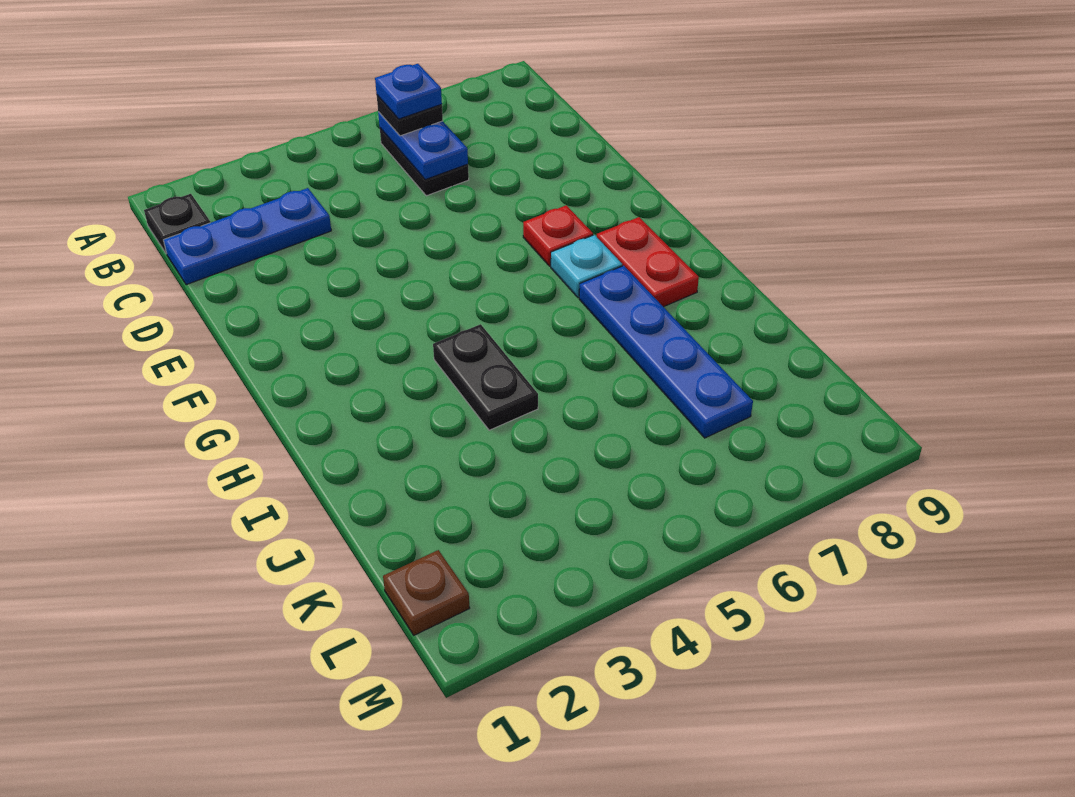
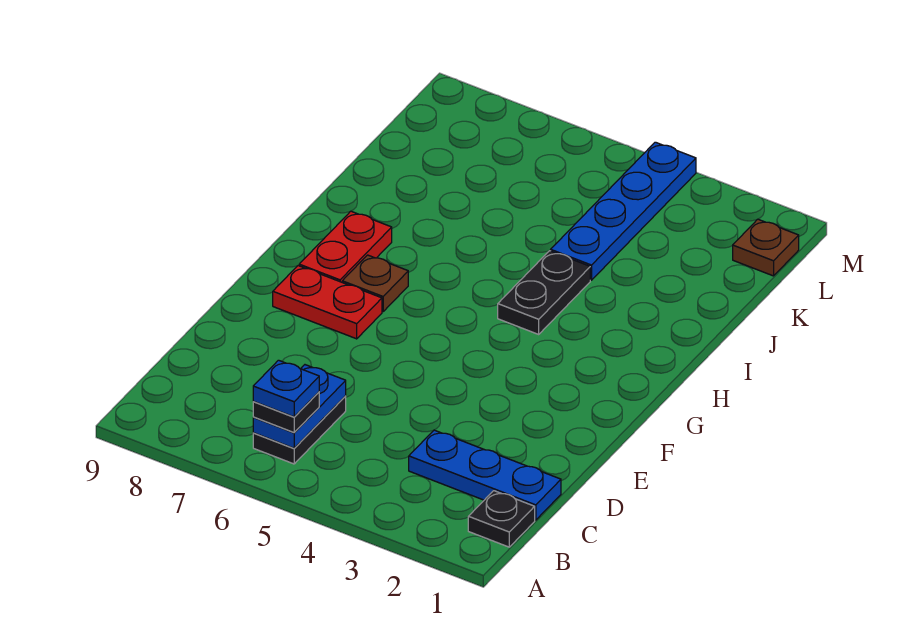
red plate F7 level 1 -> red plate F7:F8 level 1
cyan plate G7 level 1 -> brown plate G7 level 1
blue plate H7:K7 level 1 -> blue plate J4:M4 level 1

